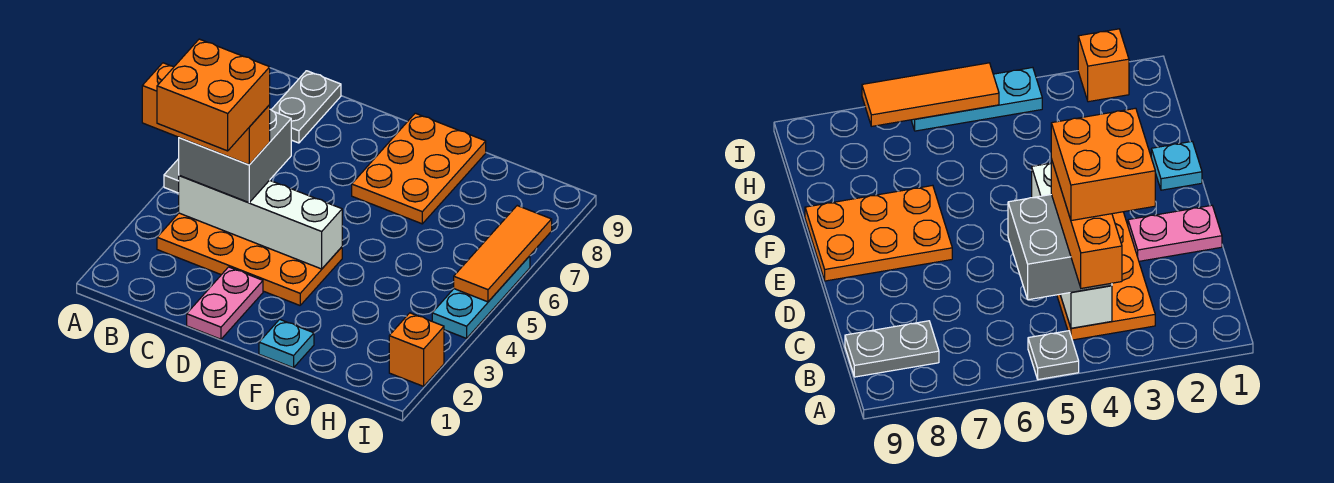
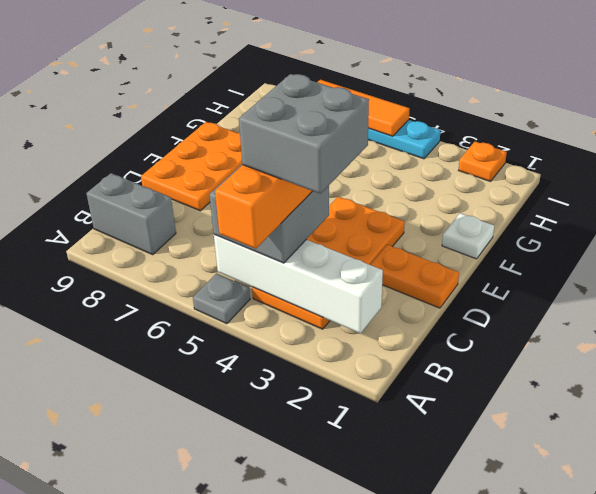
orange brick B3:C4 level 5 -> grey brick B3:C4 level 5
white brick B4:E4 level 2 -> white brick B2:B5 level 2
grey plate B8:B9 level 1 -> grey brick B8:B9 level 1
pink plate D1:D2 level 1 -> orange plate D1:D2 level 1
orange plate E7:F9 level 1 -> orange plate D8:F9 level 1
cyan plate F1 level 1 -> white plate F1 level 1
orange brick I2 level 1 -> orange plate I2 level 1

